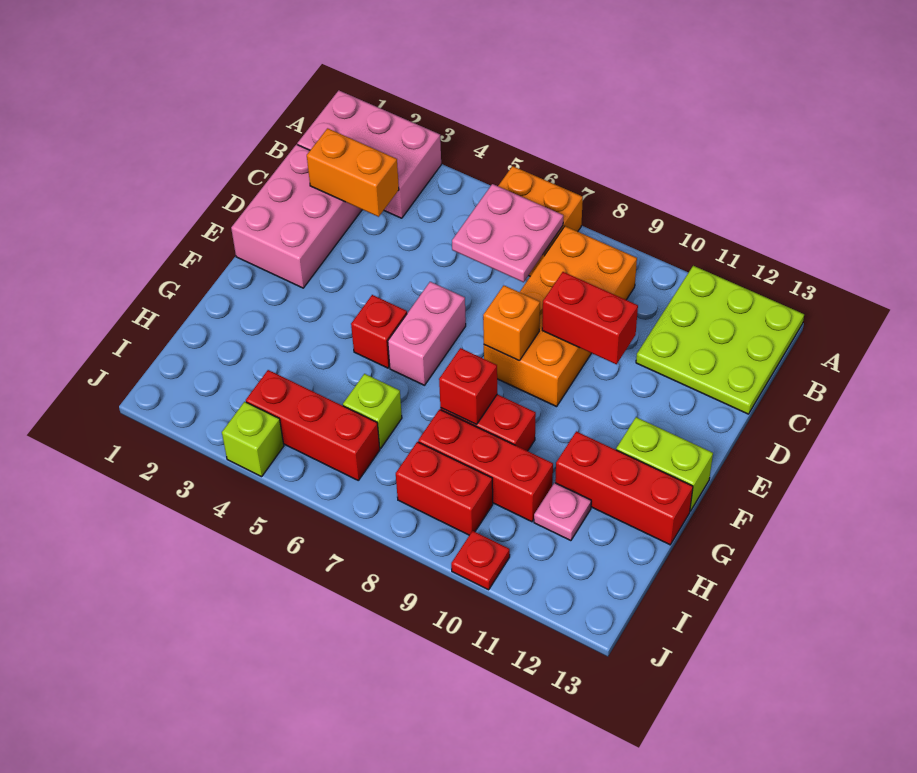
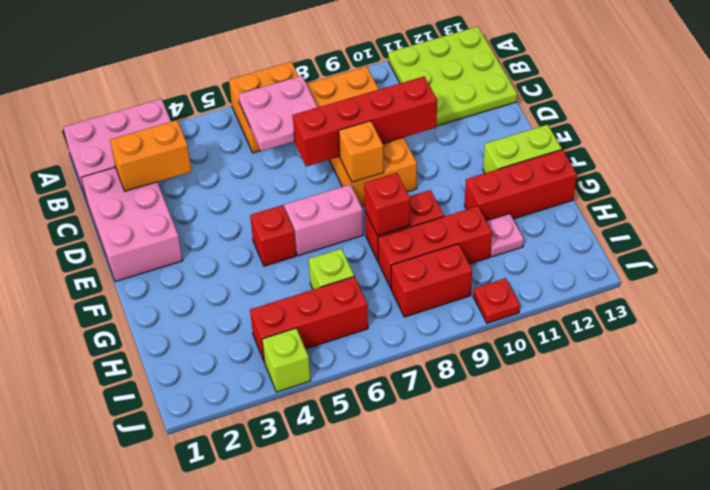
red brick D9:D10 level 2 -> red brick D7:D10 level 2
pink brick E6:F6 level 1 -> pink brick F6:F7 level 1

